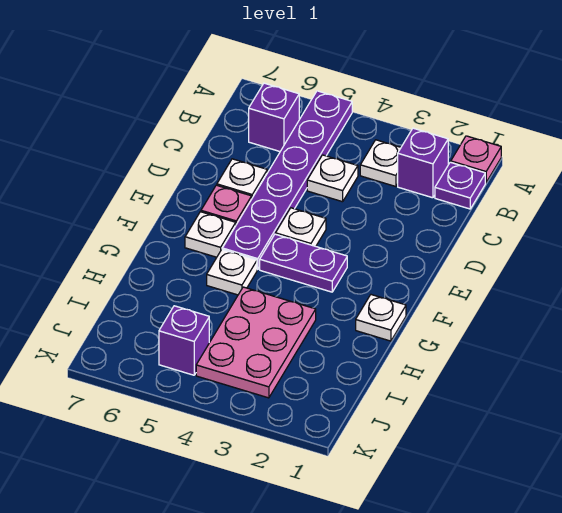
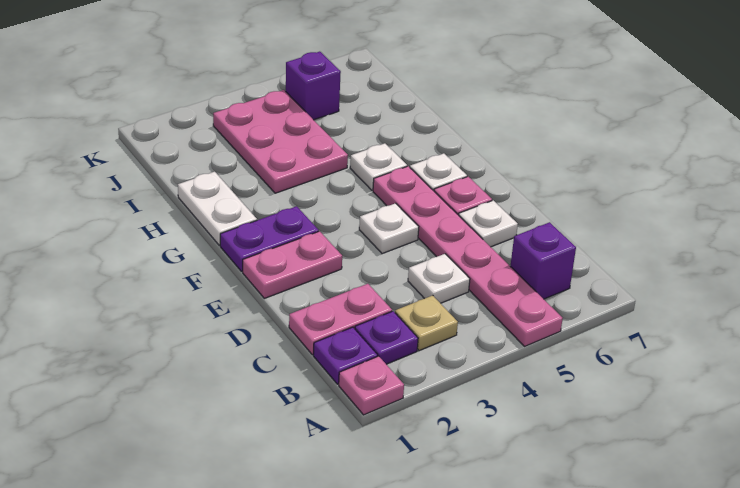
purple plate A5:F5 level 1 -> pink plate A5:F5 level 1
purple brick B2 level 1 -> purple plate B2 level 1
white plate B3 level 1 -> tan plate B3 level 1
none -> pink plate C1:C2 level 1
none -> pink plate E1:E2 level 1
purple plate F3:F4 level 1 -> purple plate F1:F2 level 1
white plate G1 level 1 -> white plate G1:H1 level 1

